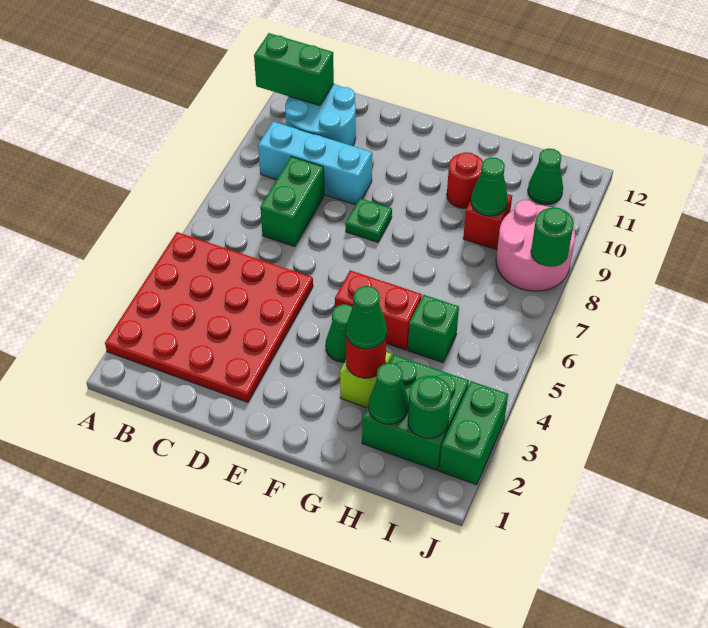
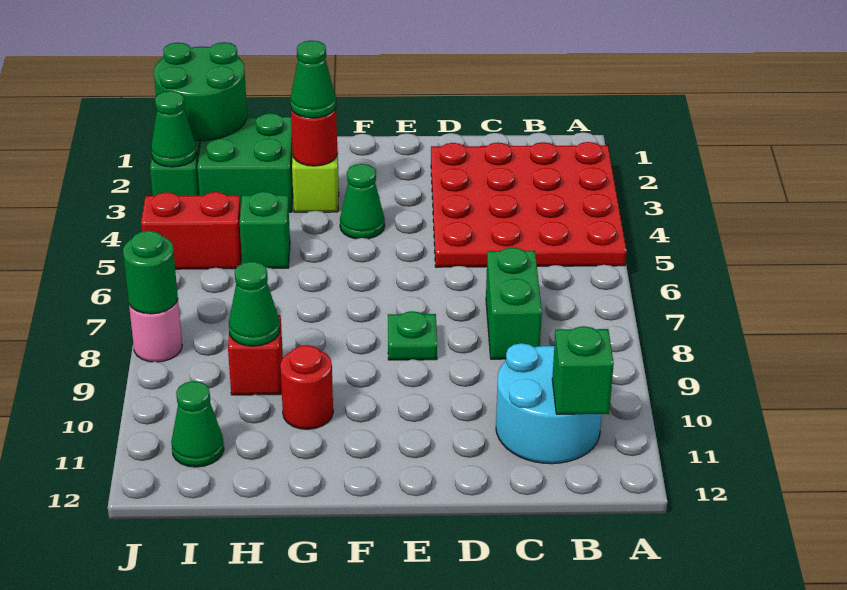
green brick A11:B11 level 2 -> green brick B11 level 2
cyan brick B9:D9 level 1 -> none
red brick F5:G5 level 1 -> red brick I5:J5 level 1
green cone H2 level 2 -> green cone J3 level 2
green round brick I2 level 2 -> green round brick I1:J2 level 2
pink round brick I8:J9 level 1 -> pink round brick J8 level 1

